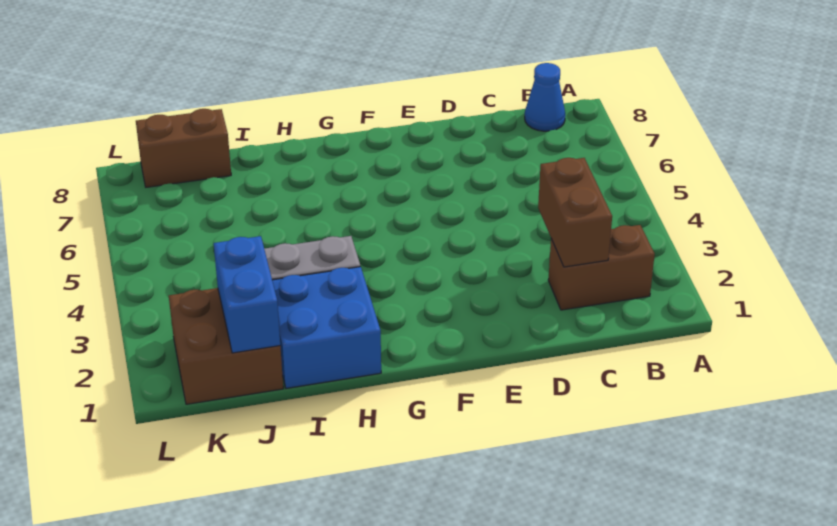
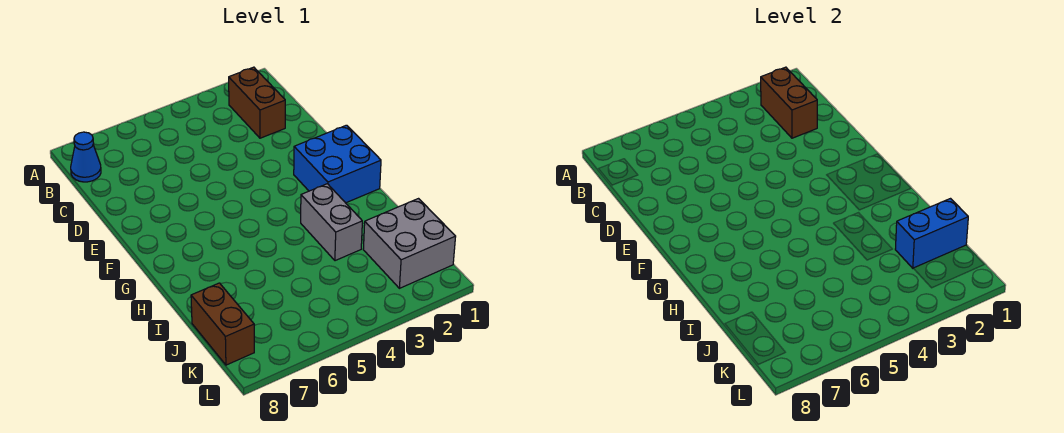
brown brick C2:C3 level 2 -> brown brick B2:C2 level 2
blue brick H1:I2 level 1 -> blue brick F1:G2 level 1
brown brick J1:K2 level 1 -> grey brick J1:K2 level 1

